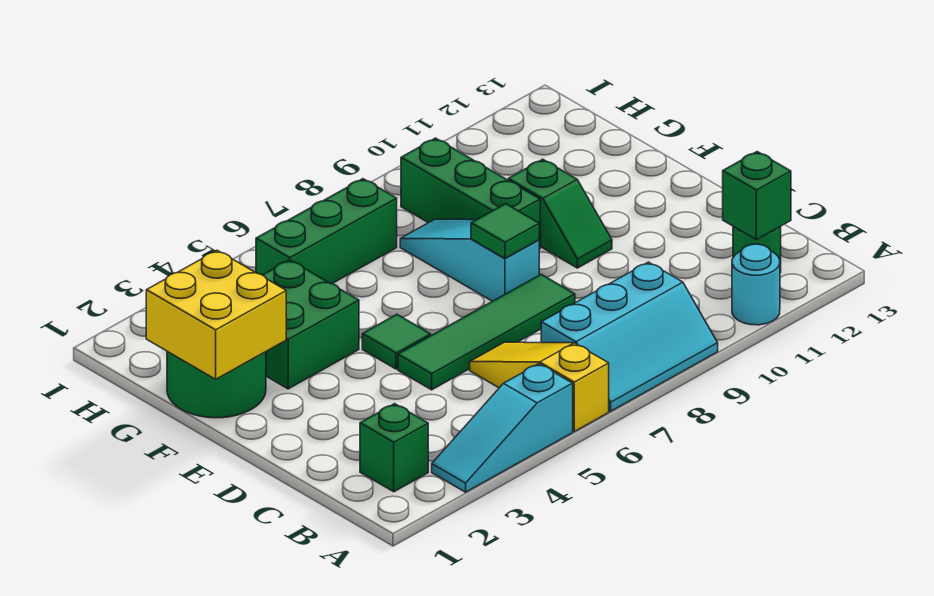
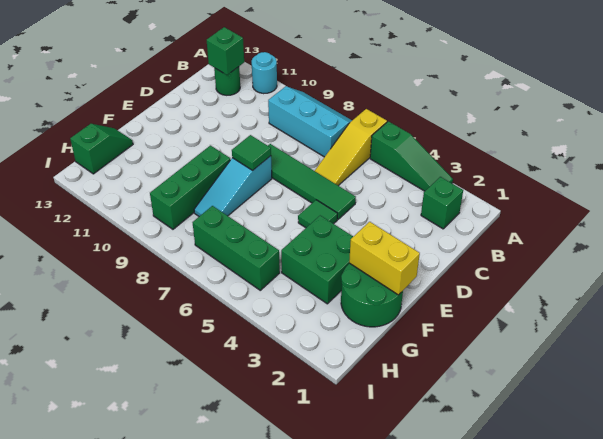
cyan slope A3:A5 level 1 top 5 -> green slope A3:A5 level 1 top 5
green slope E10:F10 level 1 top F -> green slope G13:H13 level 1 top H
yellow brick F1:G2 level 2 -> yellow brick F1:F2 level 2

